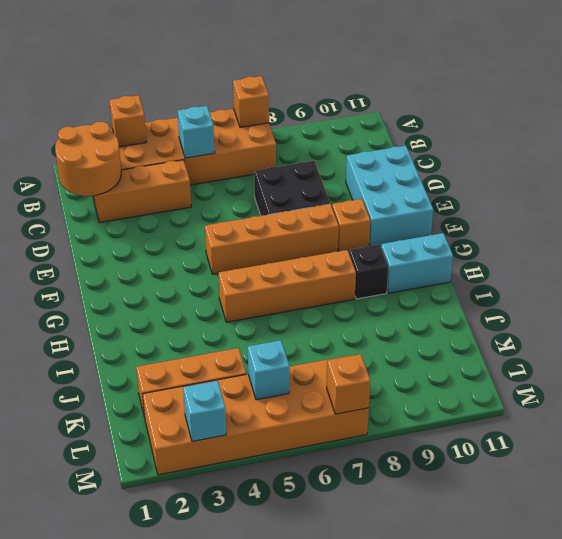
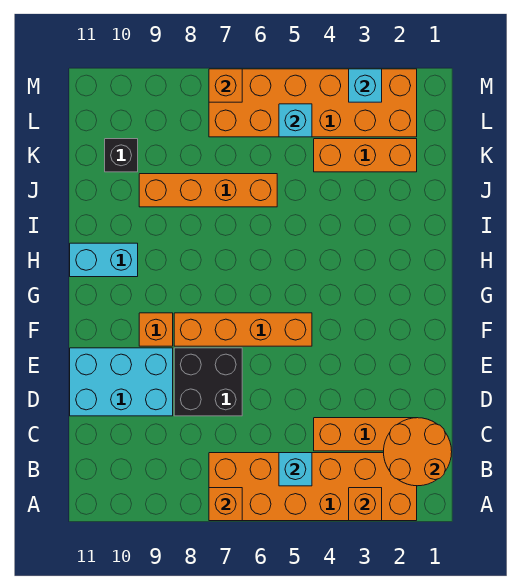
cyan brick D10:F11 level 1 -> cyan brick D9:E11 level 1
orange brick H5:H8 level 1 -> orange brick J6:J9 level 1
black brick H9 level 1 -> black brick K10 level 1

